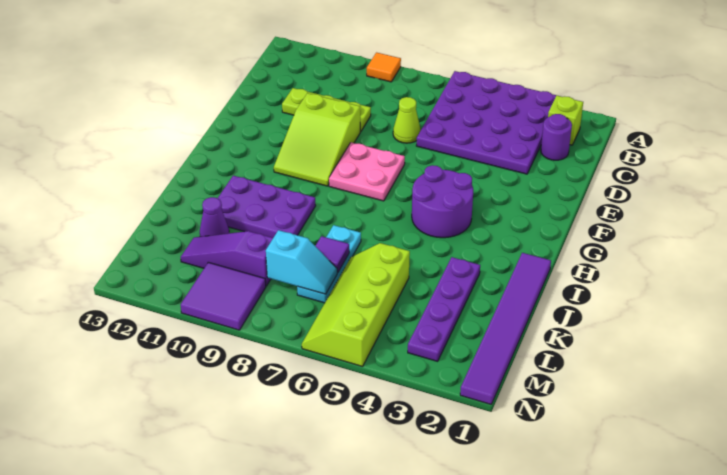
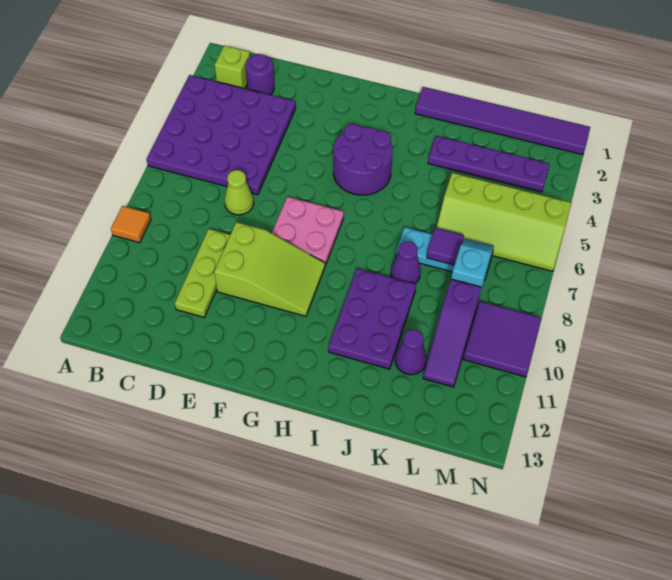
none -> purple cone J8 level 1

